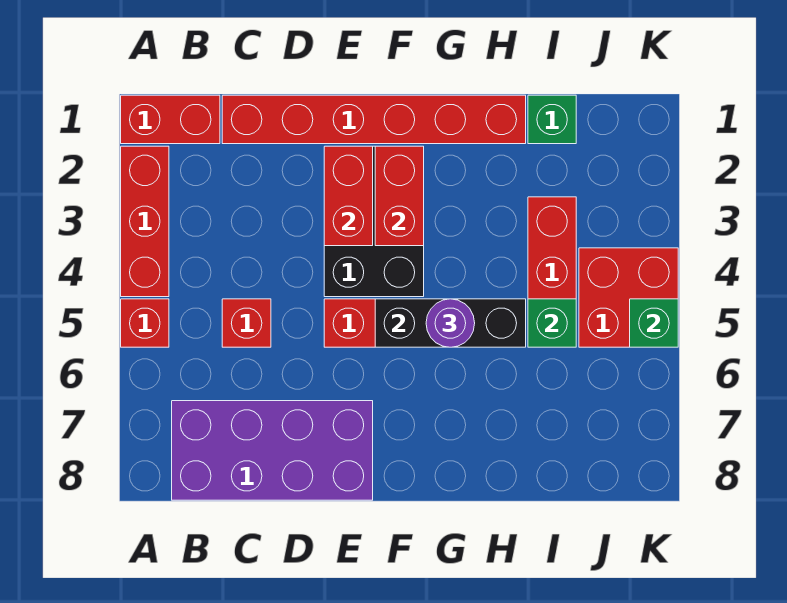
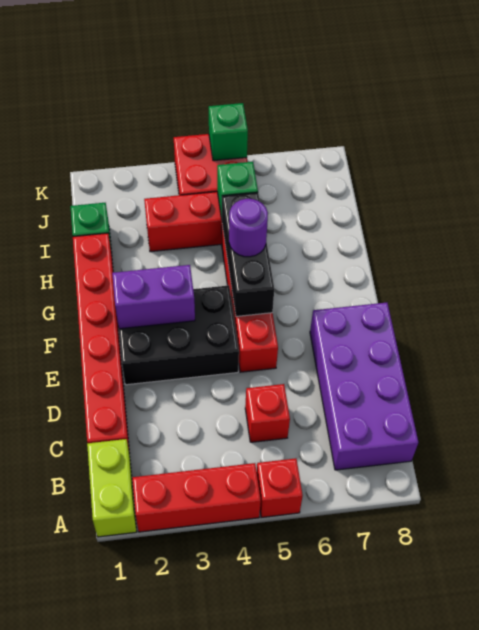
red brick A1:B1 level 1 -> lime brick A1:B1 level 1
red brick E2:E3 level 2 -> none
red brick F2:F3 level 2 -> purple brick F2:F3 level 2

